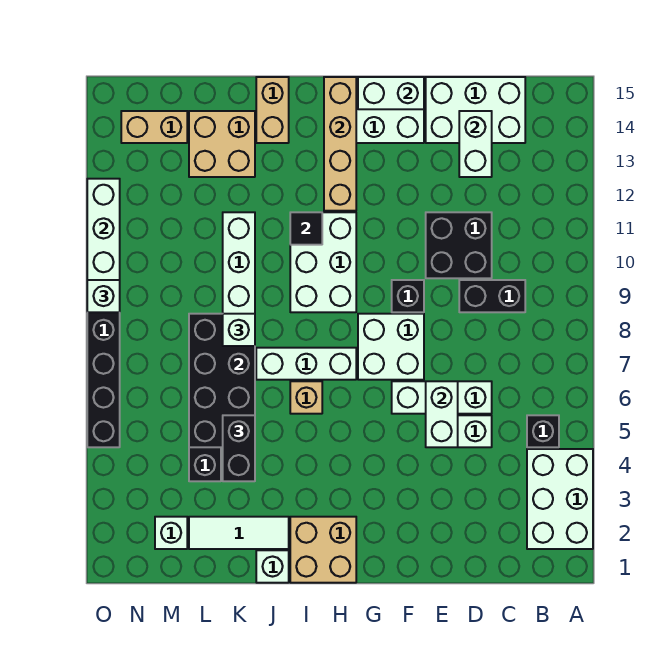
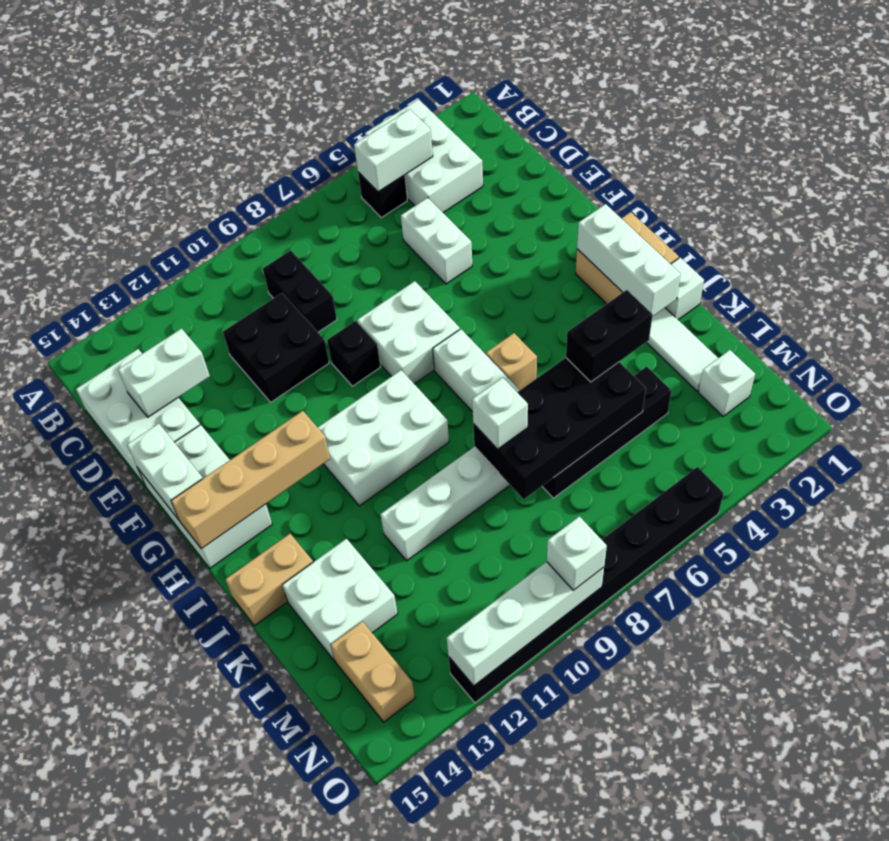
white brick A2:B4 level 1 -> white brick A3:C4 level 1
white brick D6:F6 level 1 -> white brick H2:J2 level 2
white brick E5:E6 level 2 -> white brick B4:B5 level 2
black tile I11 level 2 -> none
tan brick K13:L14 level 1 -> white brick K13:L14 level 1

